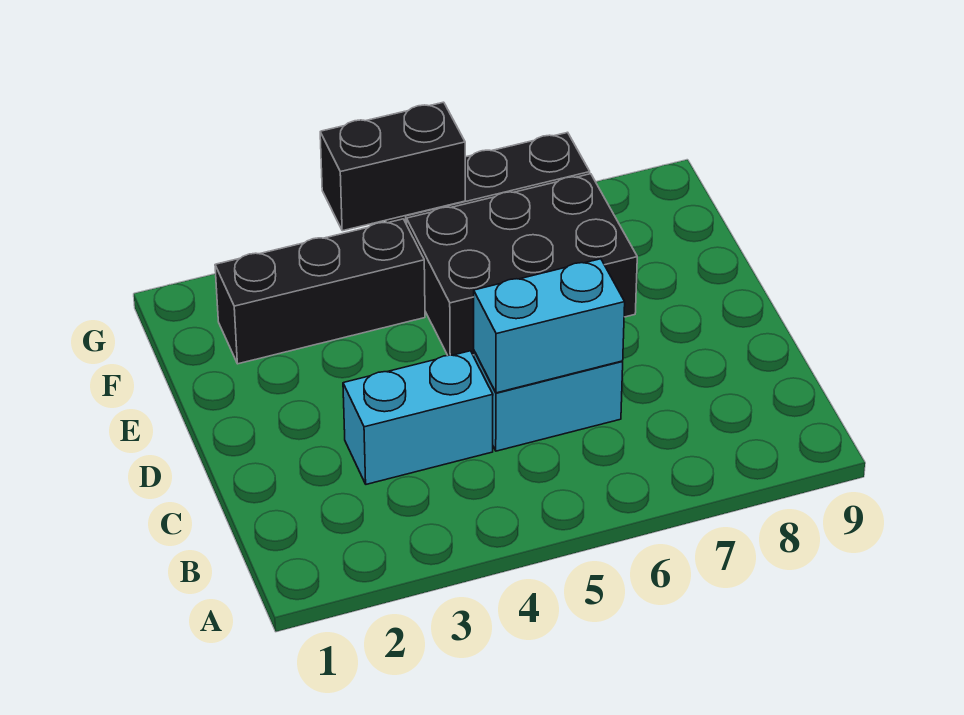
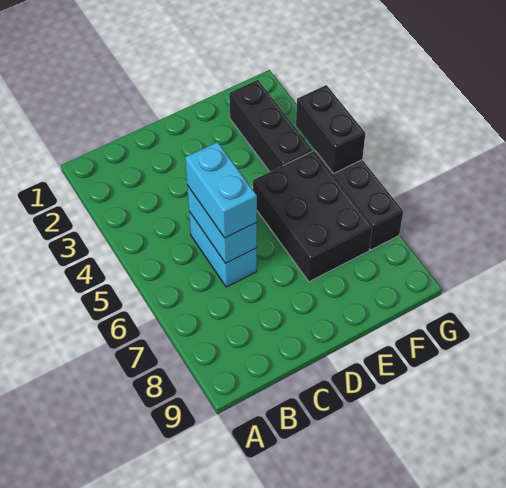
cyan brick C3:C4 level 1 -> cyan brick C5:C6 level 3

